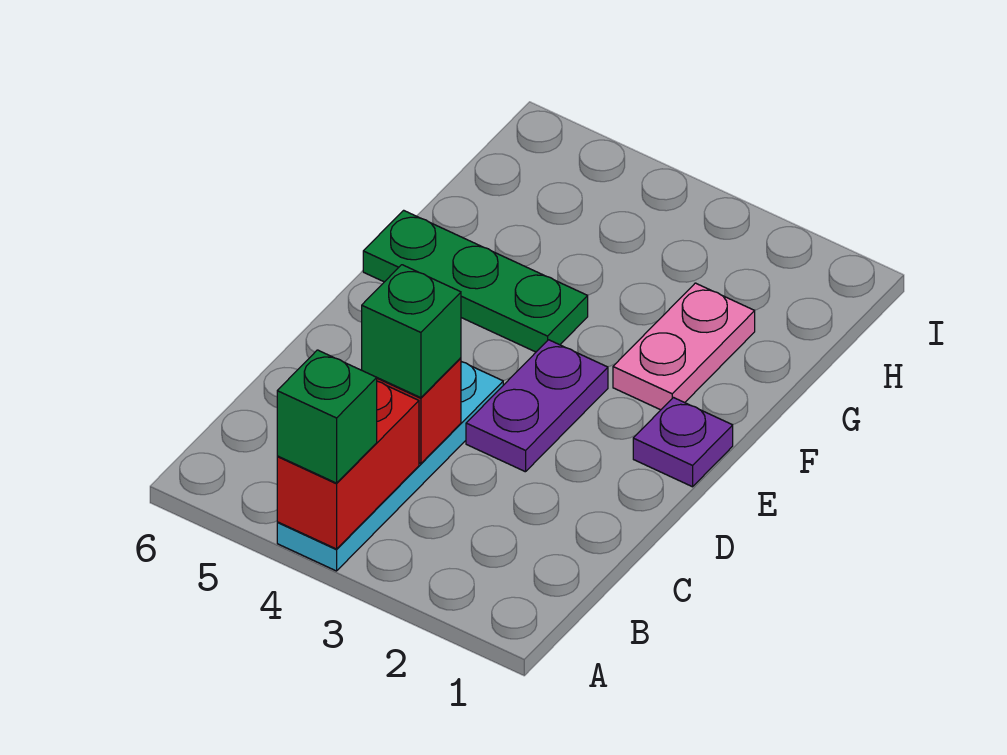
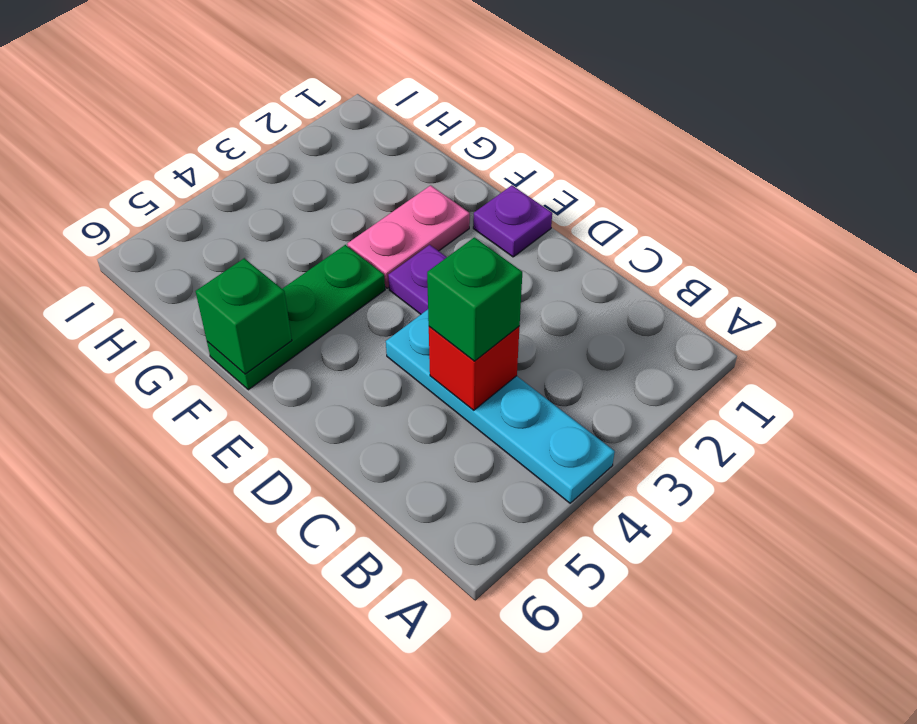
red brick A4:B4 level 2 -> none
green brick A4 level 3 -> green brick F6 level 2
pink plate F2:G2 level 1 -> pink plate F2:F3 level 1

